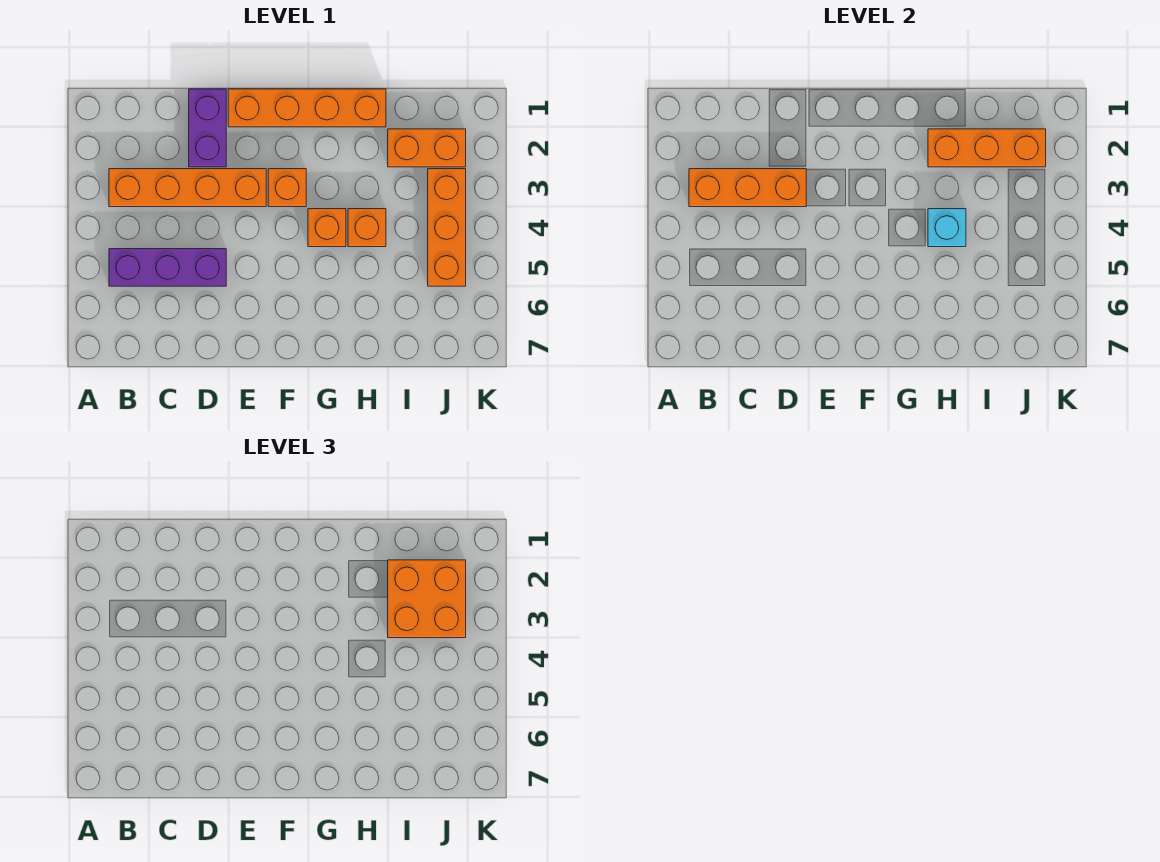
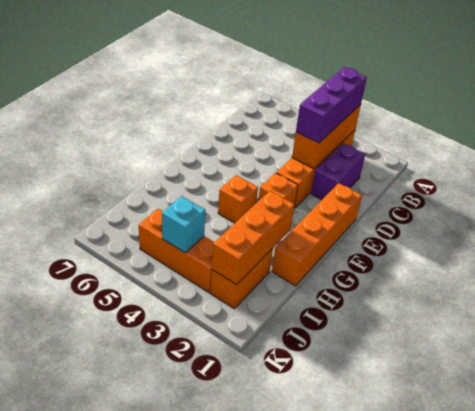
purple brick B5:D5 level 1 -> purple brick B3:D3 level 3
purple brick D1:D2 level 1 -> purple brick C2:D2 level 1
orange brick H4 level 1 -> none
cyan brick H4 level 2 -> cyan brick J4 level 2
orange brick I2:J3 level 3 -> none

